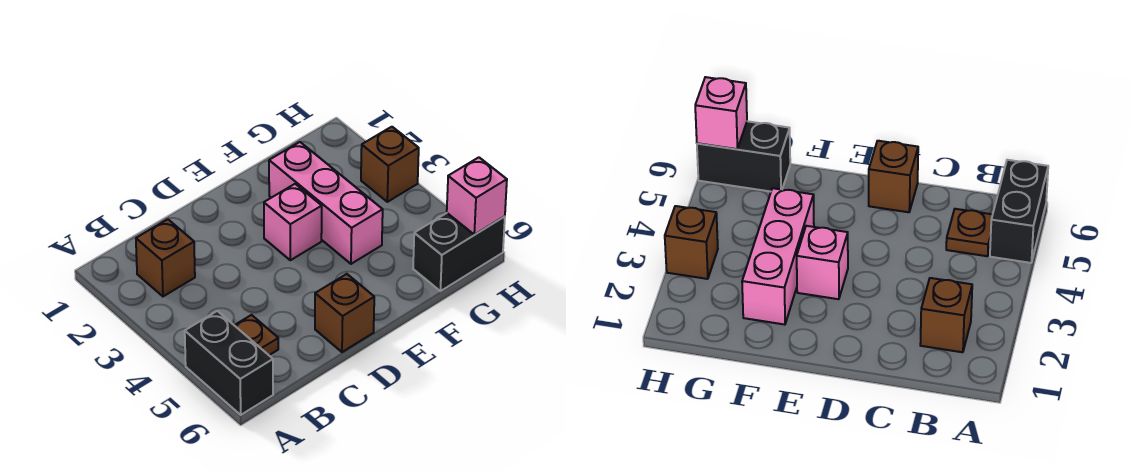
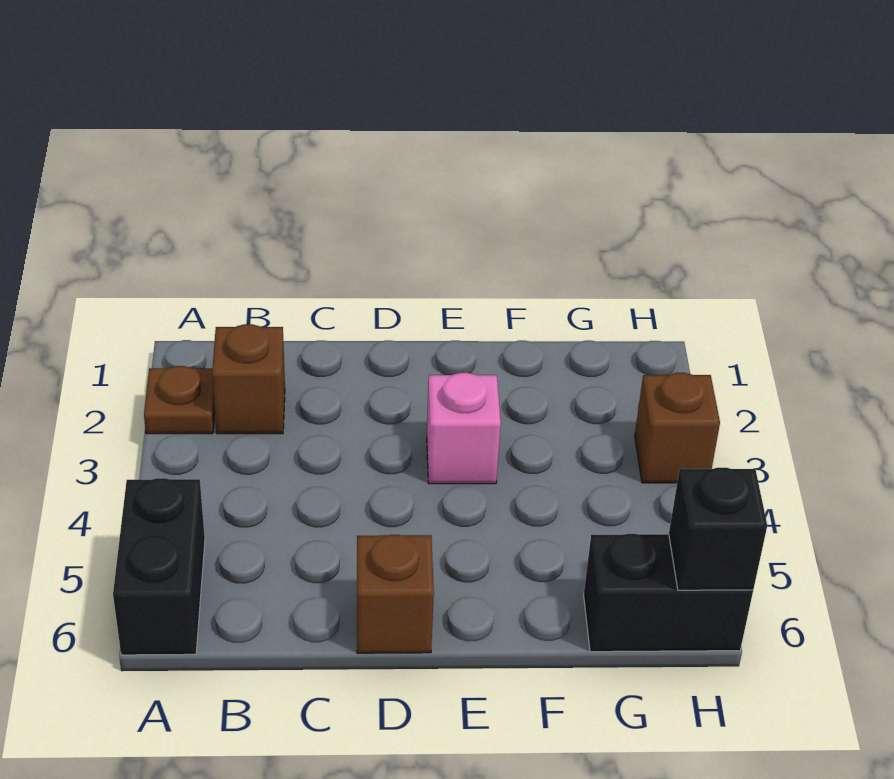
brown plate B5 level 1 -> brown plate A2 level 1
pink brick F2:F4 level 1 -> none
pink brick H6 level 2 -> black brick H6 level 2

